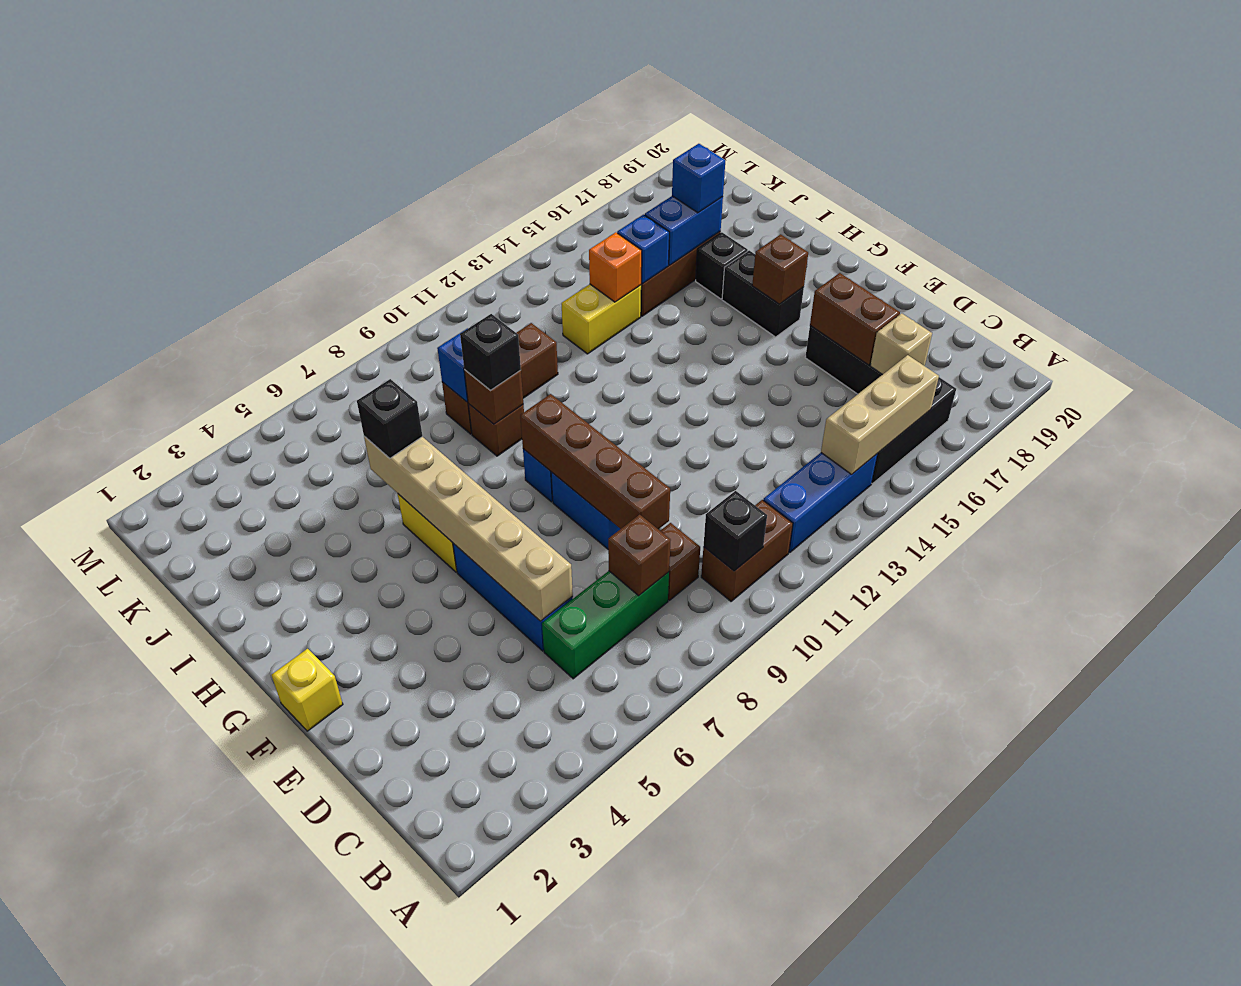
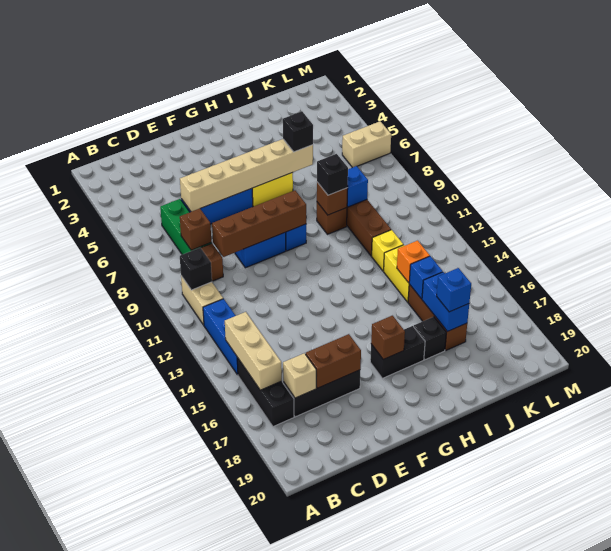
brown brick B10:B11 level 1 -> tan brick B10:B11 level 1
yellow brick F1 level 1 -> yellow brick J12 level 1
none -> tan brick L6:M6 level 1

